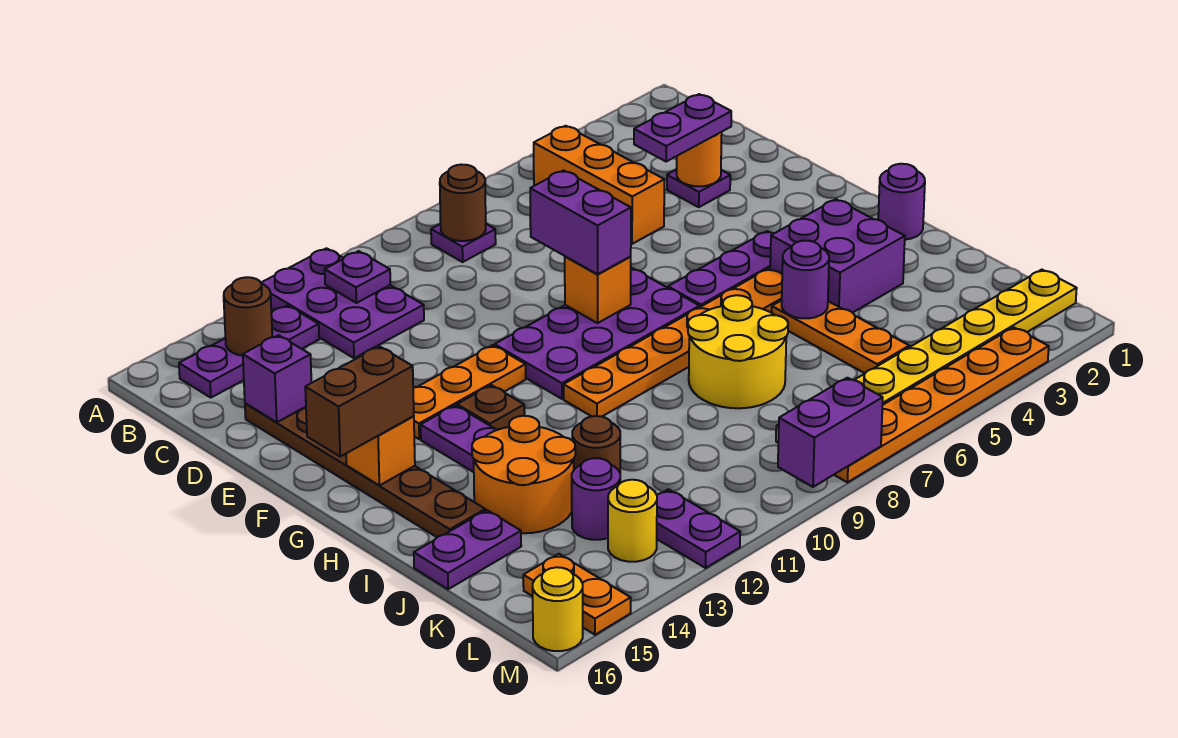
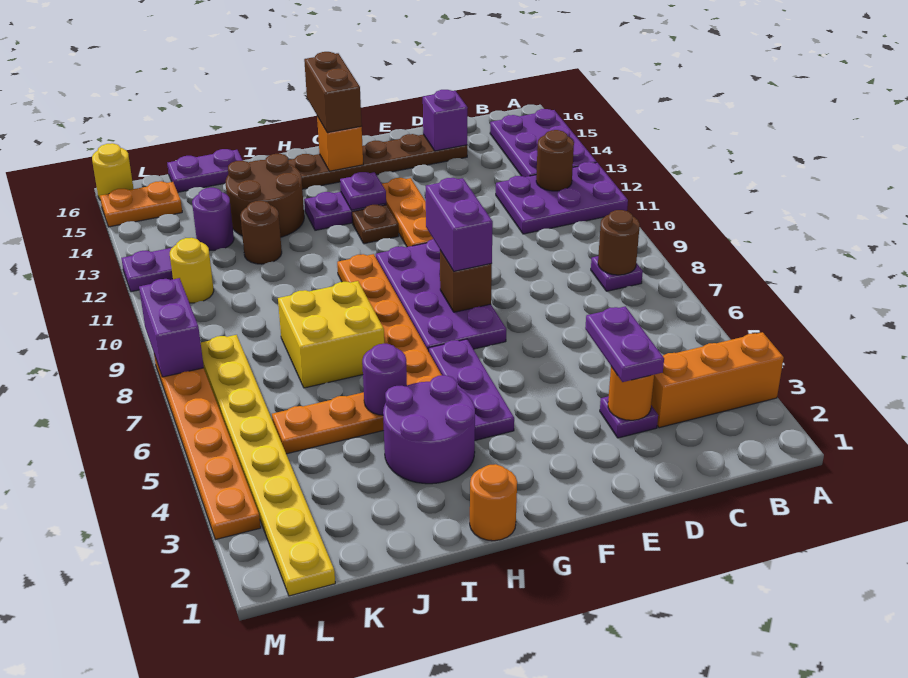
orange brick B5:D5 level 1 -> orange brick A3:C3 level 1
purple plate B11 level 2 -> purple plate G13 level 2
purple plate B13:B15 level 1 -> purple plate A13:B15 level 1
brown round brick B14 level 2 -> brown round brick B12 level 2
purple brick E8:F8 level 3 -> purple brick F8:F9 level 3
orange brick F8 level 2 -> brown brick F8 level 2
purple round brick H1 level 1 -> orange round brick H1 level 1
purple brick H3:I4 level 1 -> purple round brick H3:I4 level 1
yellow round brick I7:J8 level 1 -> yellow brick I7:J8 level 1
orange round brick I13:J14 level 1 -> brown round brick I13:J14 level 1
purple plate J15:J16 level 1 -> purple plate J16:K16 level 1
yellow round brick L13 level 1 -> yellow round brick L11 level 1

